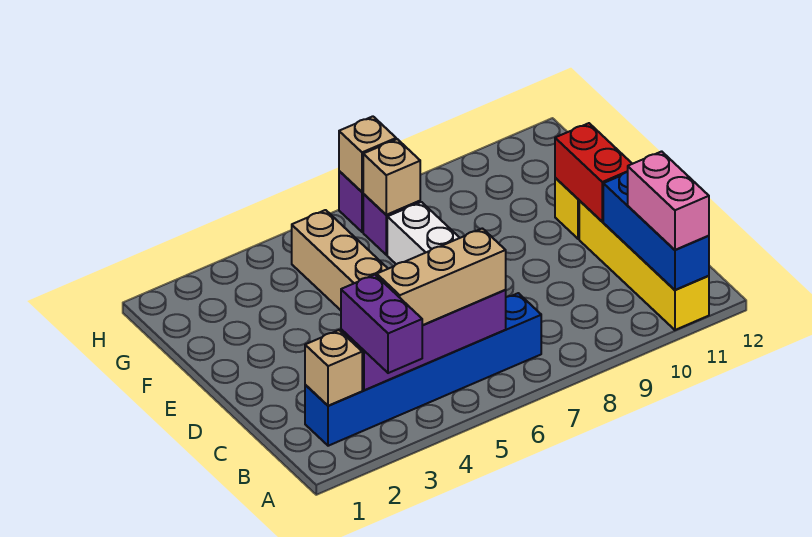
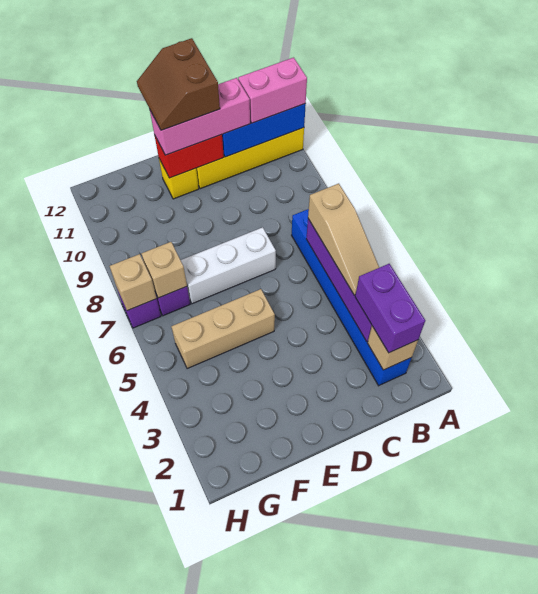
purple brick A3:B3 level 3 -> purple brick B2:B3 level 3
tan brick B4:B6 level 3 -> tan slope B4:B6 level 3 top 6
none -> pink brick C11:E11 level 3
none -> brown slope D11:E12 level 4 top D

